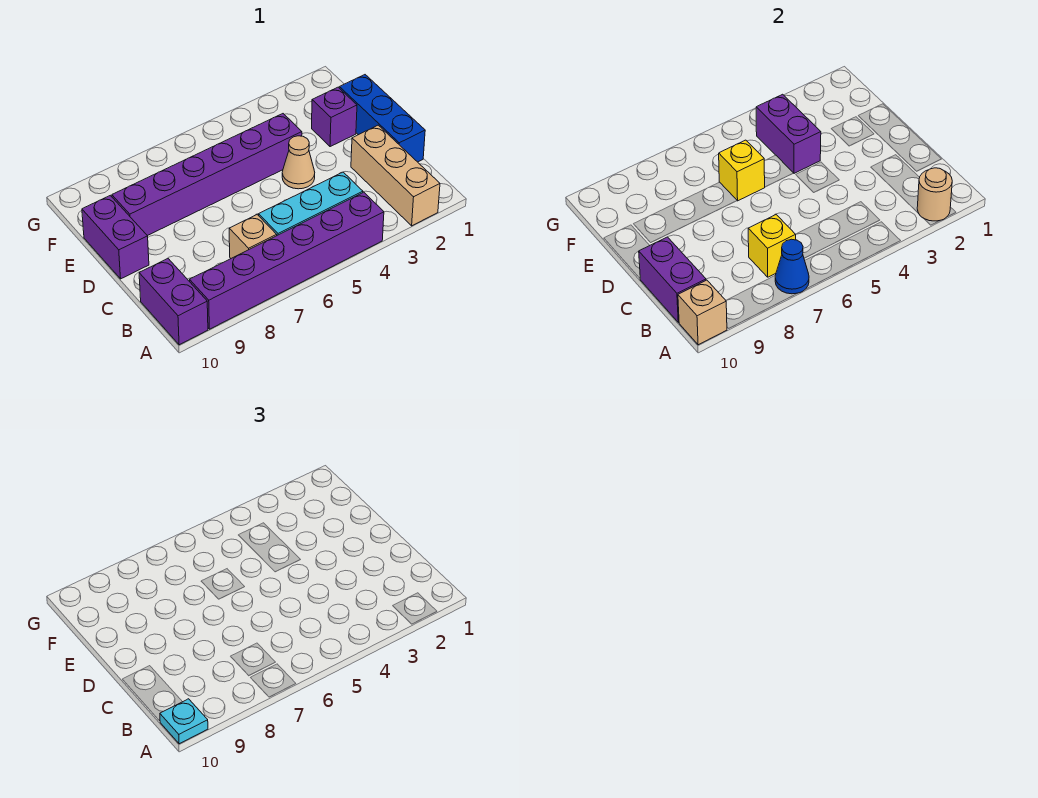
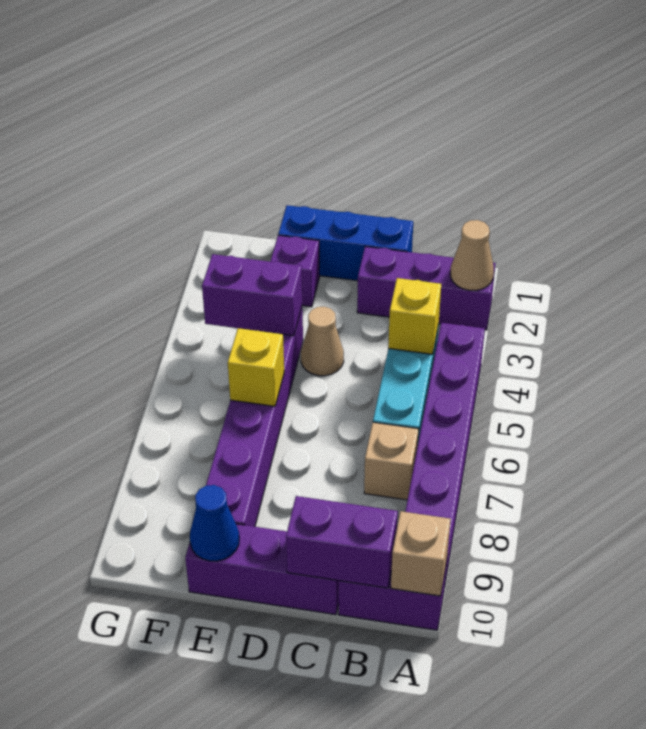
tan brick A2:C2 level 1 -> purple brick A2:C2 level 1
tan round brick A2 level 2 -> tan cone A2 level 2
blue cone A7 level 2 -> blue cone E10 level 2
cyan plate A10 level 3 -> none
yellow brick B7 level 2 -> yellow brick B4 level 2
purple brick D10:E10 level 1 -> purple brick C10:E10 level 1

